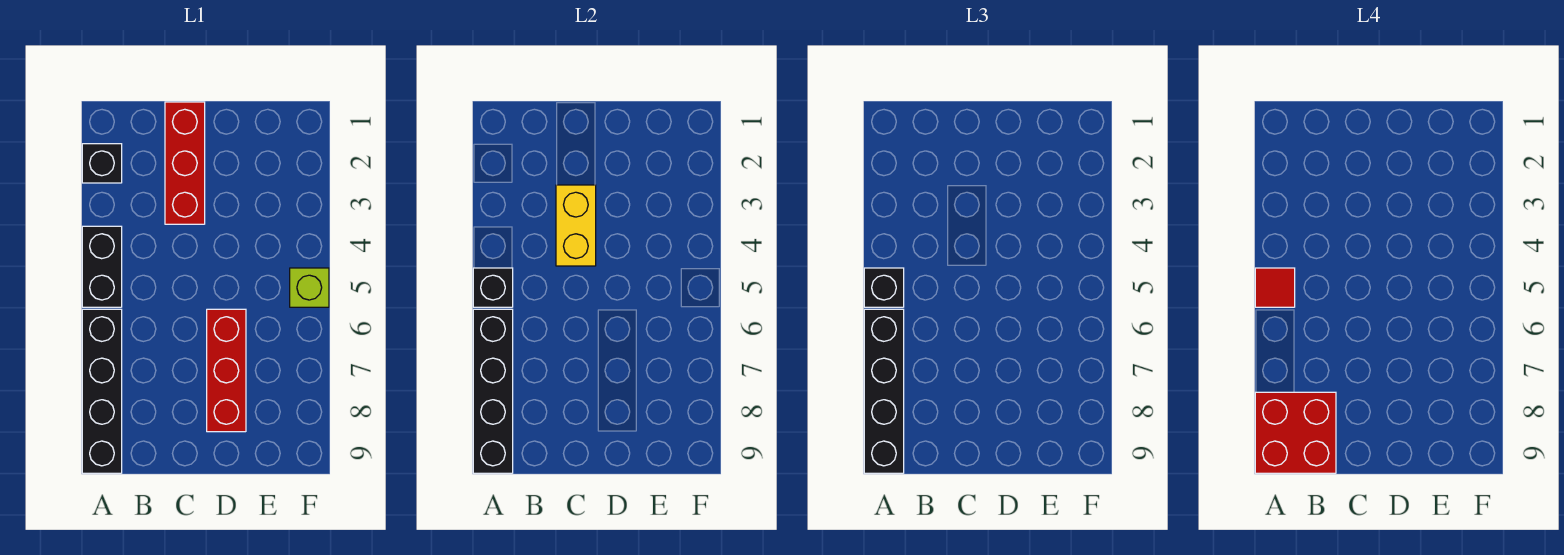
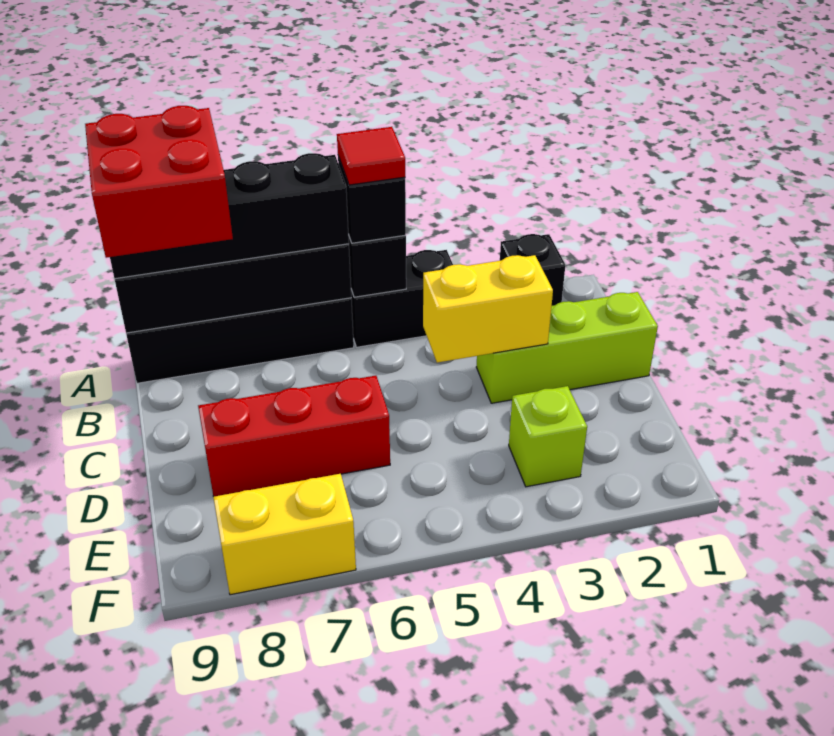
red brick C1:C3 level 1 -> lime brick C1:C3 level 1
lime brick F5 level 1 -> lime brick E3 level 1
none -> yellow brick F7:F8 level 1

